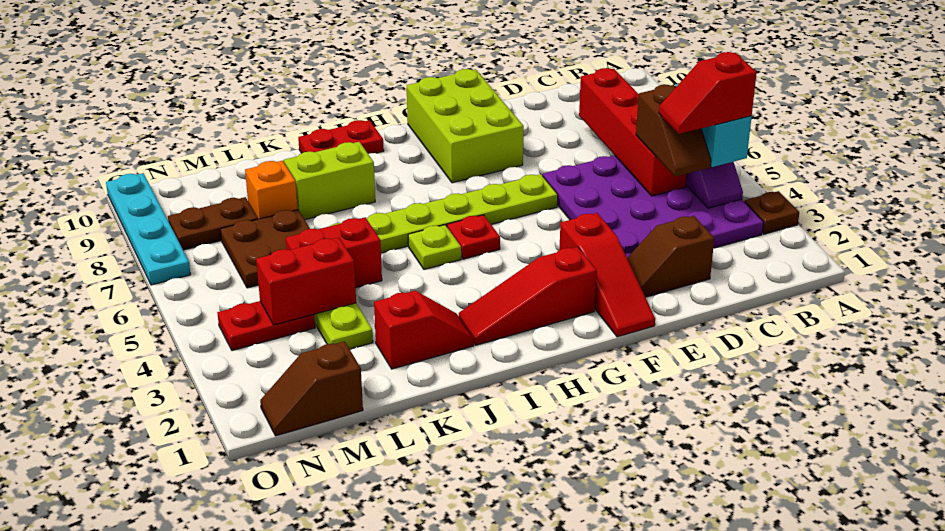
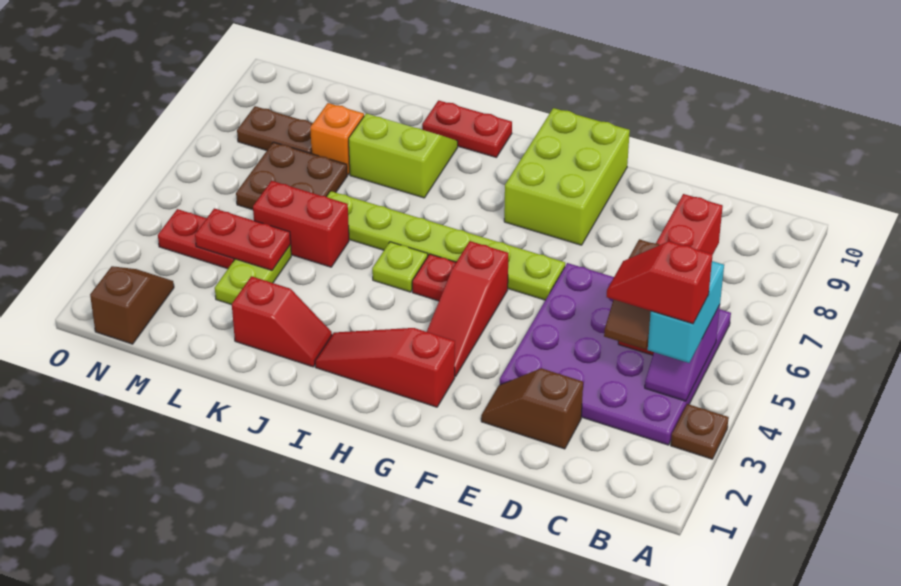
red slope F1:F3 level 1 top 3 -> red slope G3:G5 level 1 top 5
red brick L4:M4 level 2 -> red plate L4:M4 level 2
brown slope M1:N1 level 1 top M -> brown slope N1:N2 level 1 top 1
cyan plate O7:O10 level 1 -> none

